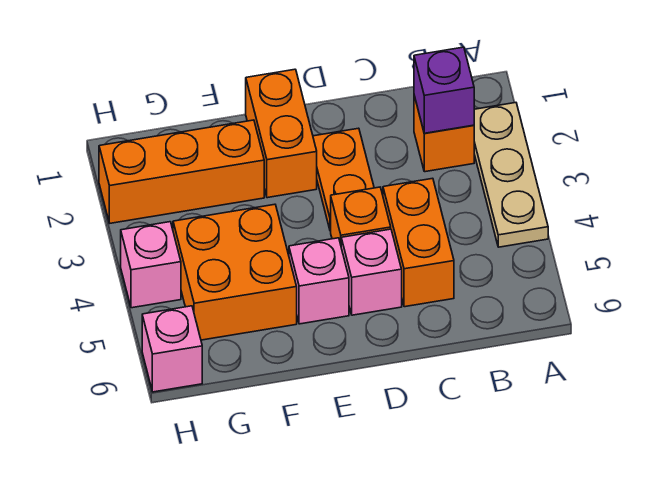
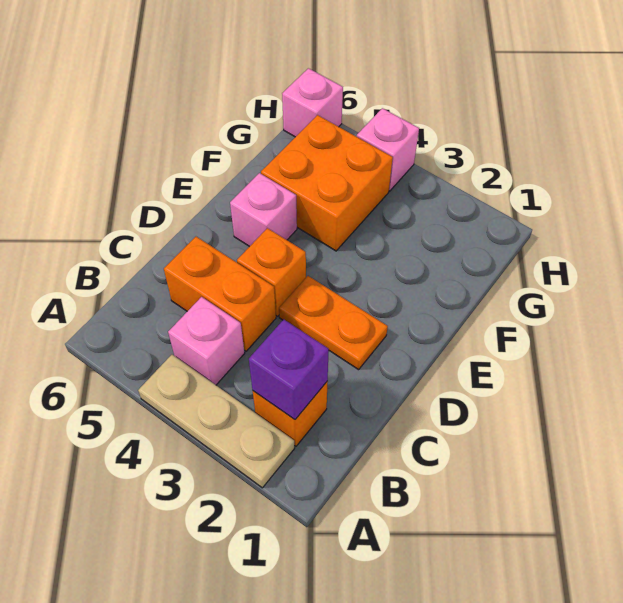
pink brick D5 level 1 -> pink brick B4 level 1
orange brick E1:E2 level 1 -> none
orange brick F2:H2 level 1 -> none

